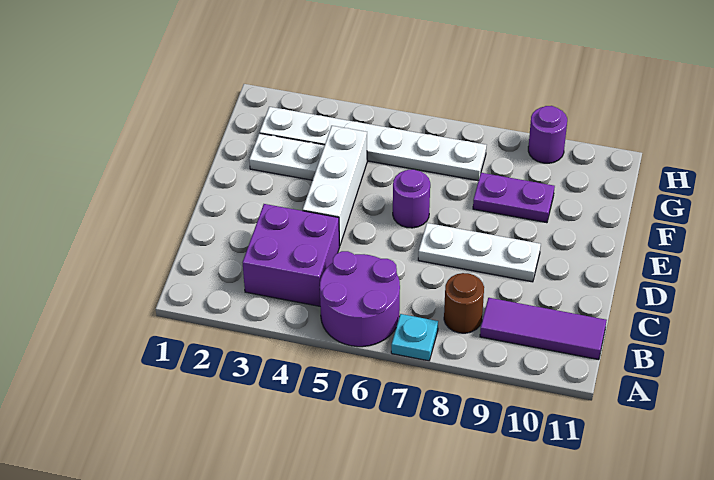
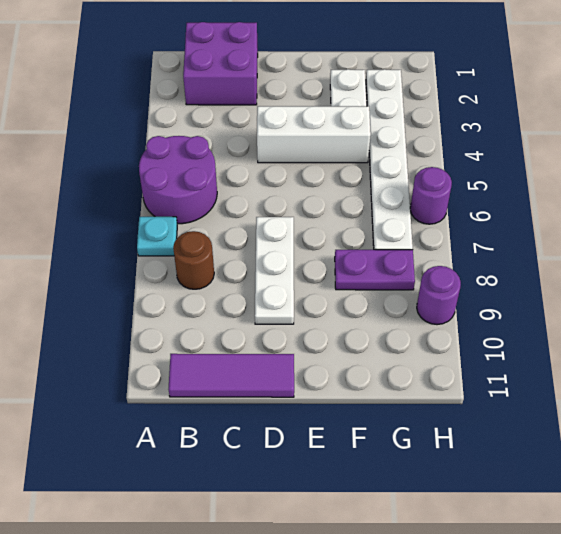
purple brick B3:C4 level 1 -> purple brick B1:C2 level 1
purple tile B9:B11 level 1 -> purple tile B11:D11 level 1
purple round brick E6 level 1 -> purple round brick H6 level 1
purple plate F8:F9 level 1 -> purple plate F8:G8 level 1

